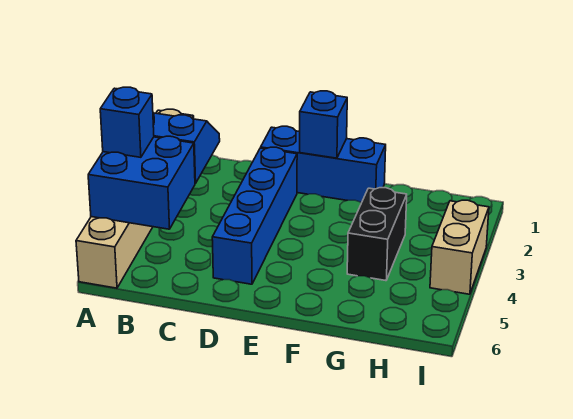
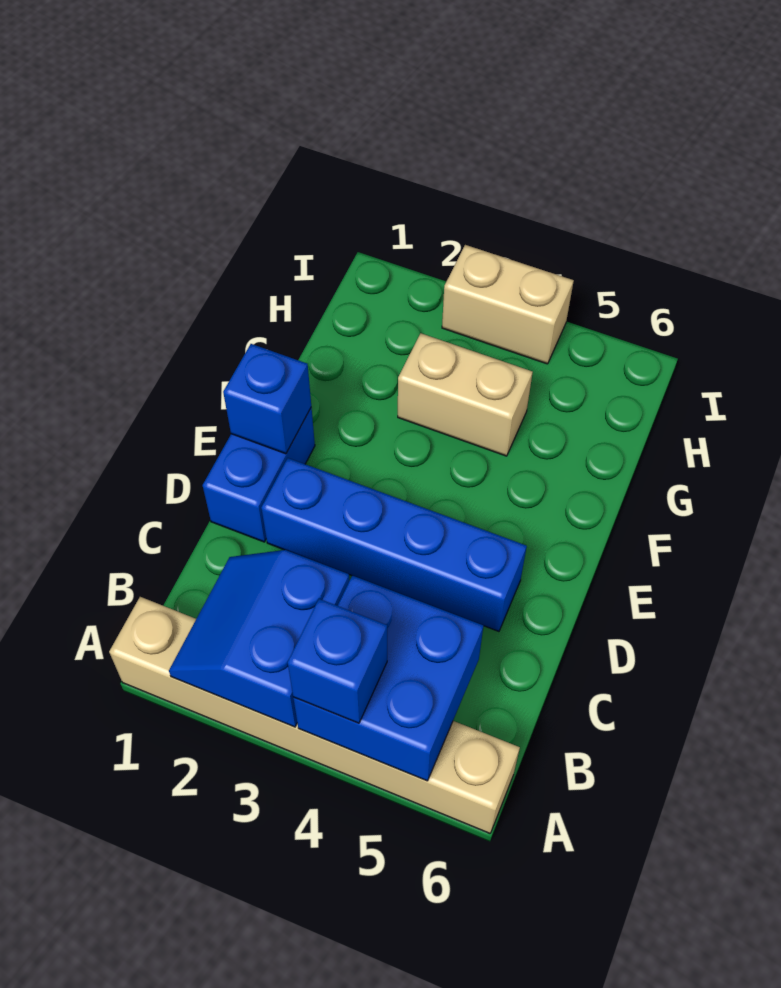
blue brick D1:F1 level 1 -> blue brick D1:E1 level 1
black brick G3:G4 level 1 -> tan brick G3:G4 level 1

